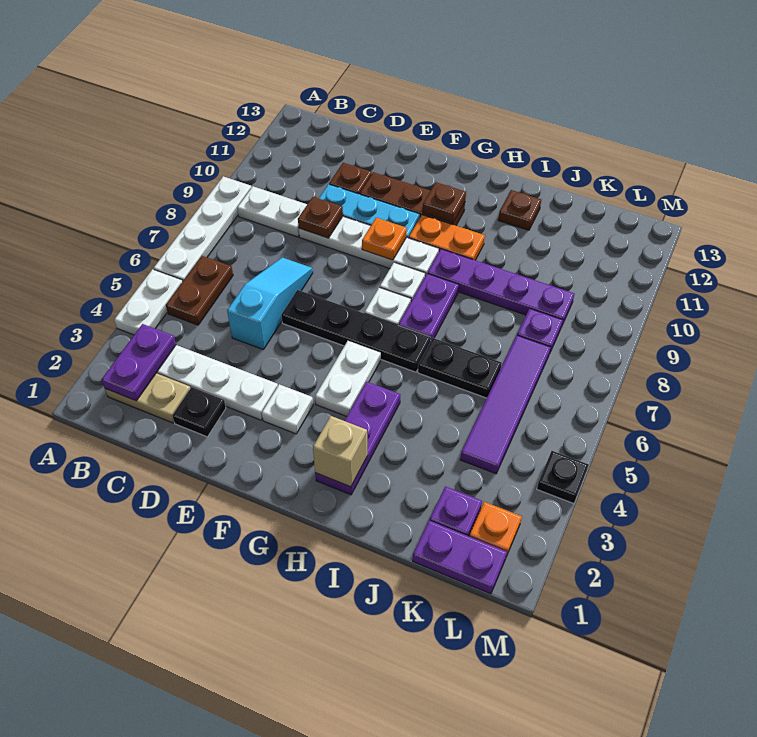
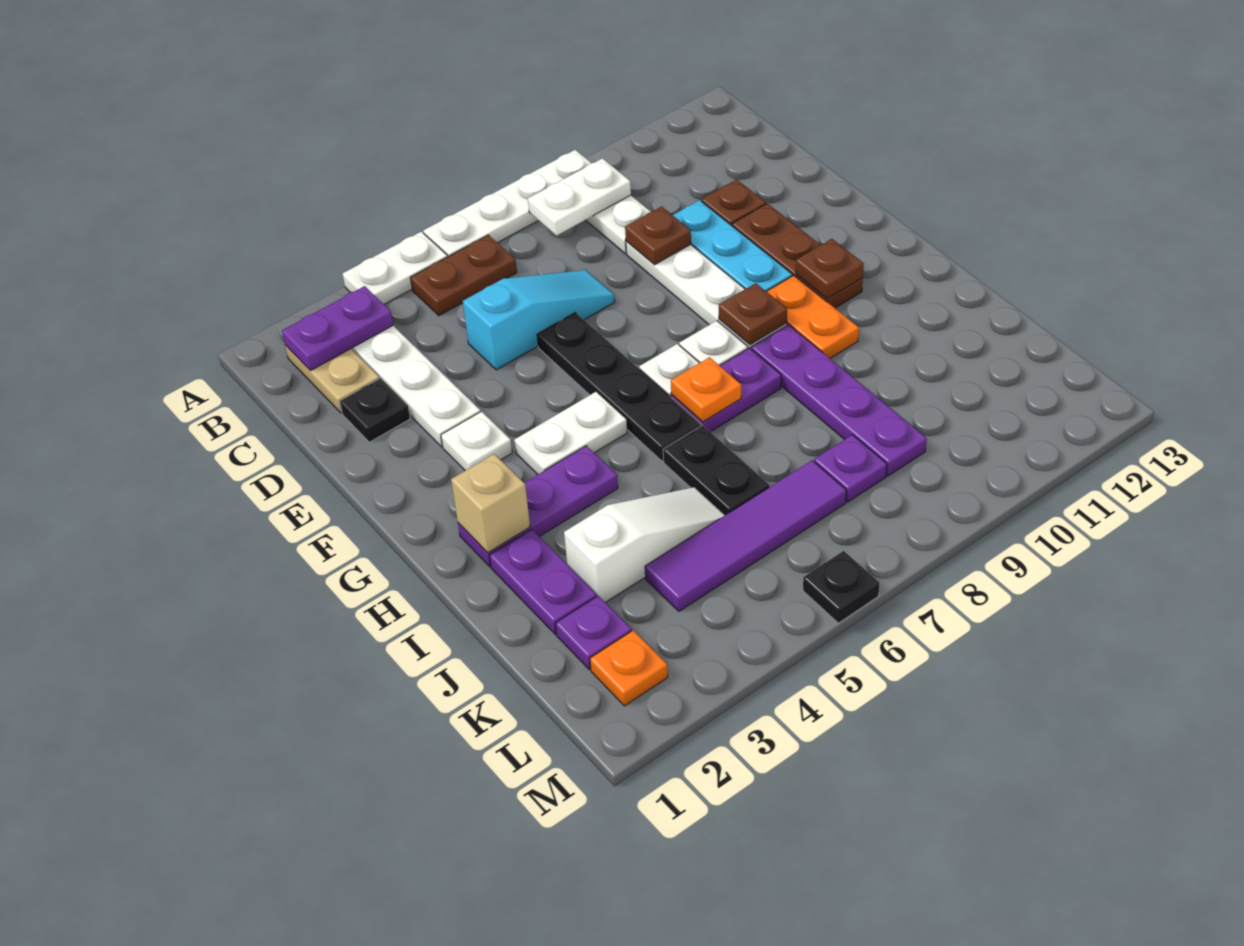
none -> white plate B8:B9 level 2
orange plate F9 level 2 -> orange plate H7 level 2
brown plate I12 level 1 -> brown plate G9 level 2
none -> white slope J3:J5 level 1 top 3
purple plate K1:L1 level 1 -> purple plate I2:J2 level 1
black plate M4 level 1 -> black plate M6 level 1

